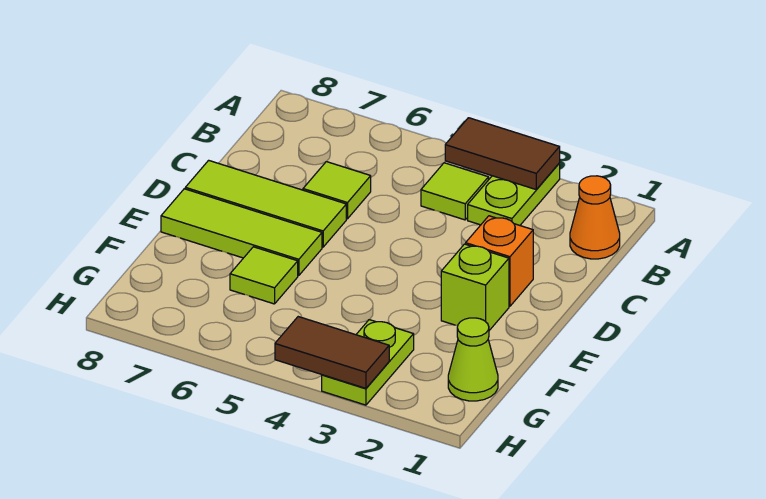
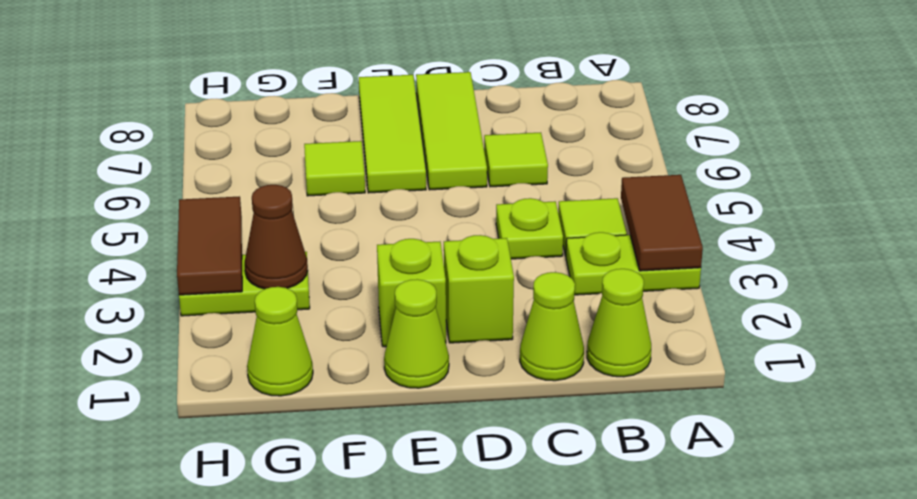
orange cone B1 level 1 -> lime cone B1 level 1
none -> lime cone C1 level 1
none -> lime plate C4 level 1
orange brick D2 level 1 -> lime brick D2 level 1
none -> lime cone E1 level 1
none -> brown cone G3 level 2

